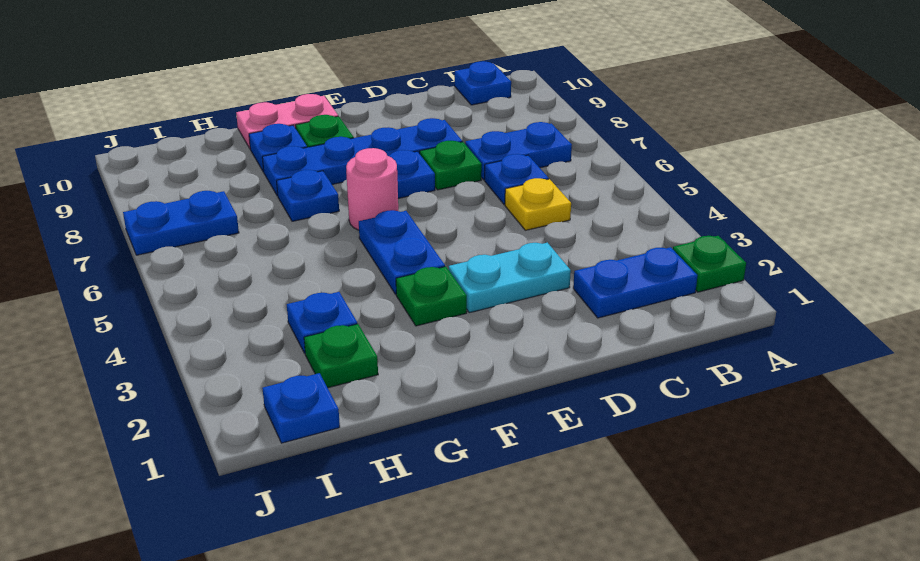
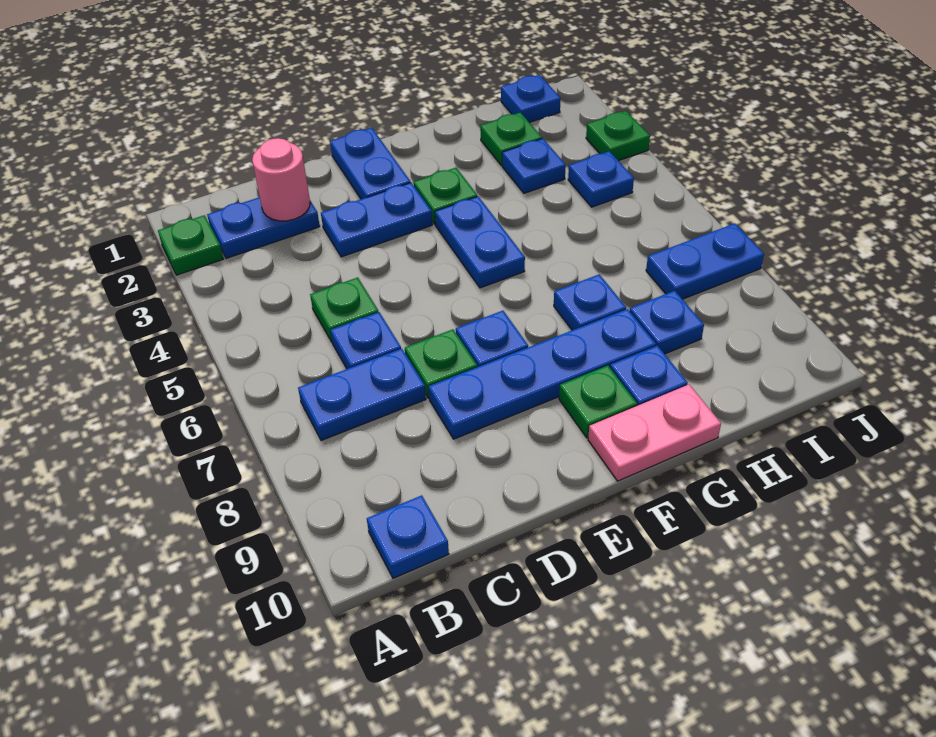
yellow plate C5 level 1 -> green plate C5 level 1
cyan plate D3:E3 level 1 -> blue plate D3:E3 level 1
none -> blue plate E1:E2 level 1
pink round brick F6 level 1 -> pink round brick C2 level 2
none -> blue plate H8 level 1
none -> blue plate I4 level 1
none -> green plate J3 level 1

